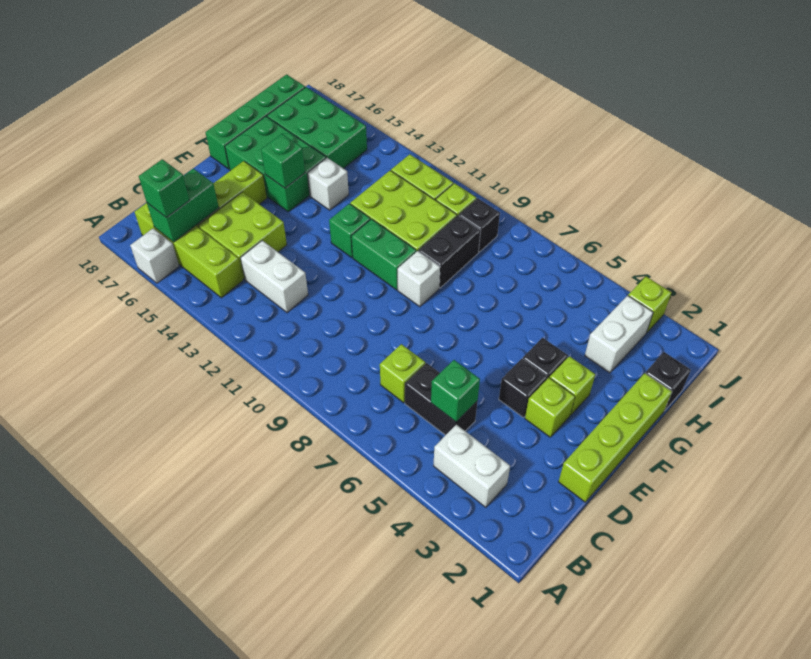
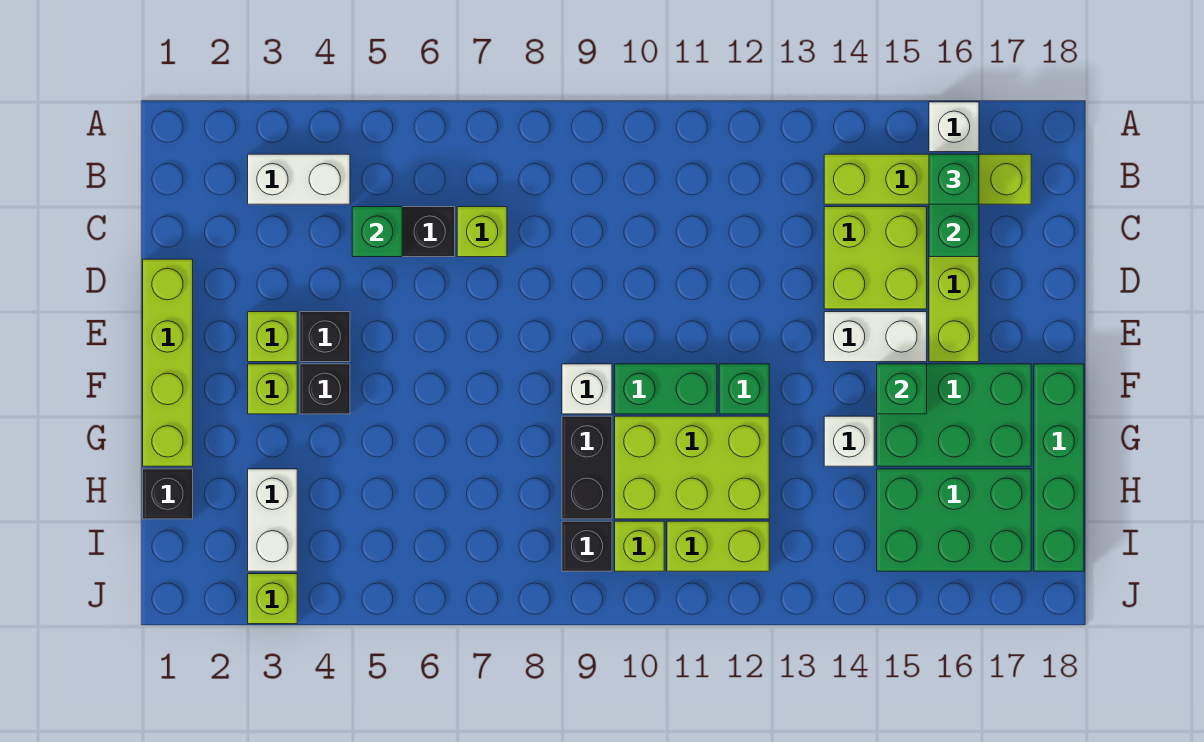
white brick C12:C13 level 1 -> white brick E14:E15 level 1

